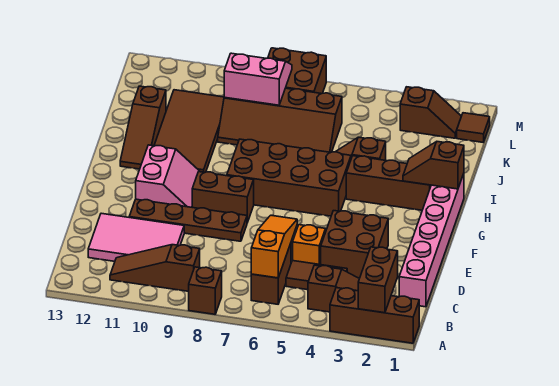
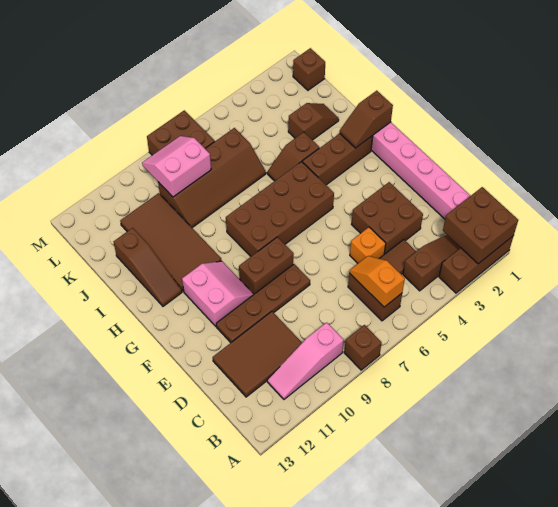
brown brick A2:B2 level 2 -> brown brick A1:B2 level 2
orange slope B6:D6 level 2 top B -> orange slope B6:C6 level 2 top B
brown slope B9:B11 level 1 top 9 -> pink slope B9:B11 level 1 top 9
pink tile C10:D12 level 1 -> brown tile C10:D12 level 1
brown tile L1 level 1 -> brown brick L1 level 1
brown slope L2:L3 level 1 top 3 -> brown slope J2:J3 level 1 top 3

